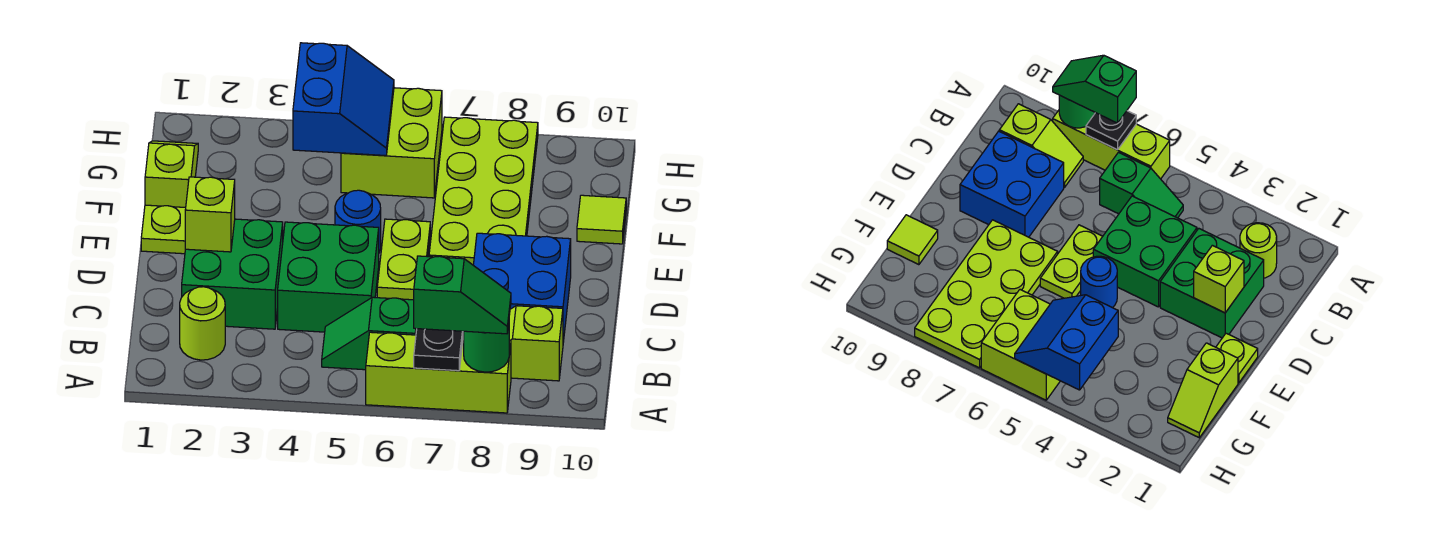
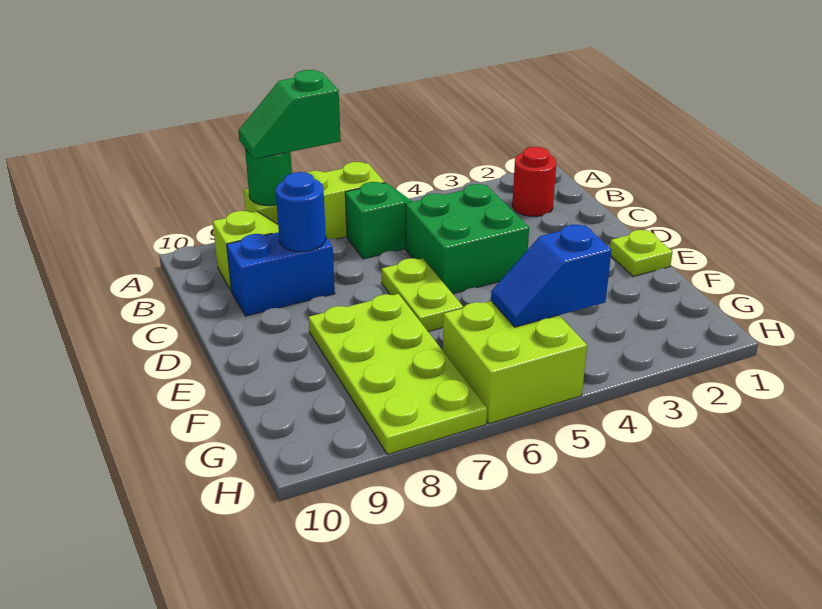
black plate A7 level 2 -> none
lime round brick B2 level 1 -> red round brick B2 level 1
green brick C2:D3 level 1 -> none
blue brick C8:D9 level 1 -> blue brick C8:C9 level 1
lime brick D2 level 2 -> none
blue round brick E5 level 1 -> blue round brick C8 level 2
lime slope F1:G1 level 1 top F -> none
lime tile F10 level 1 -> none
blue slope G4:H5 level 2 top 4 -> blue slope G4:G5 level 2 top 4

